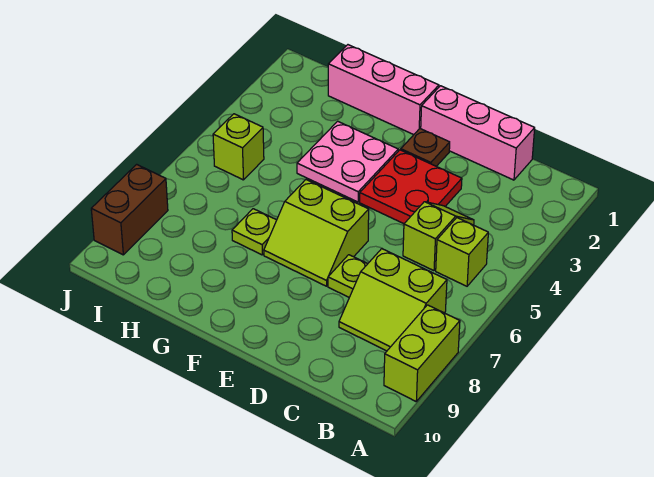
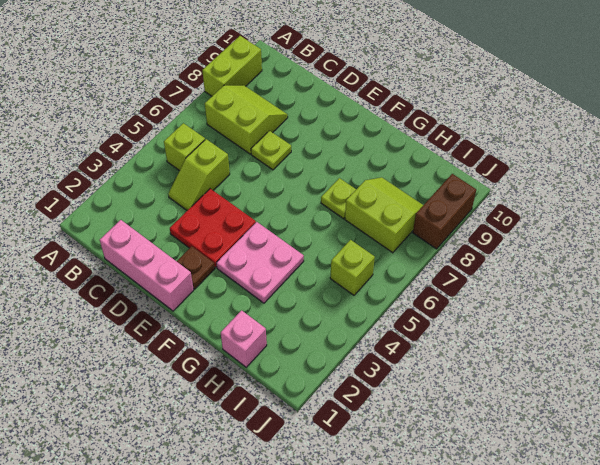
lime slope E6:F7 level 1 top 6 -> lime slope H7:I8 level 1 top 7
pink brick F1:H1 level 1 -> pink brick H1 level 1

